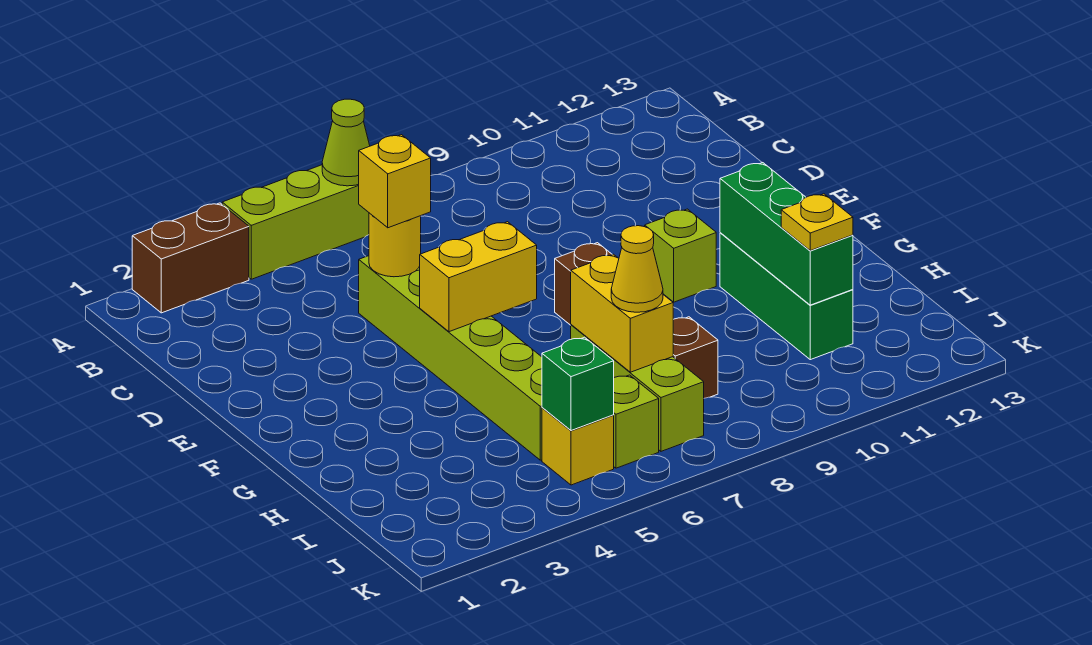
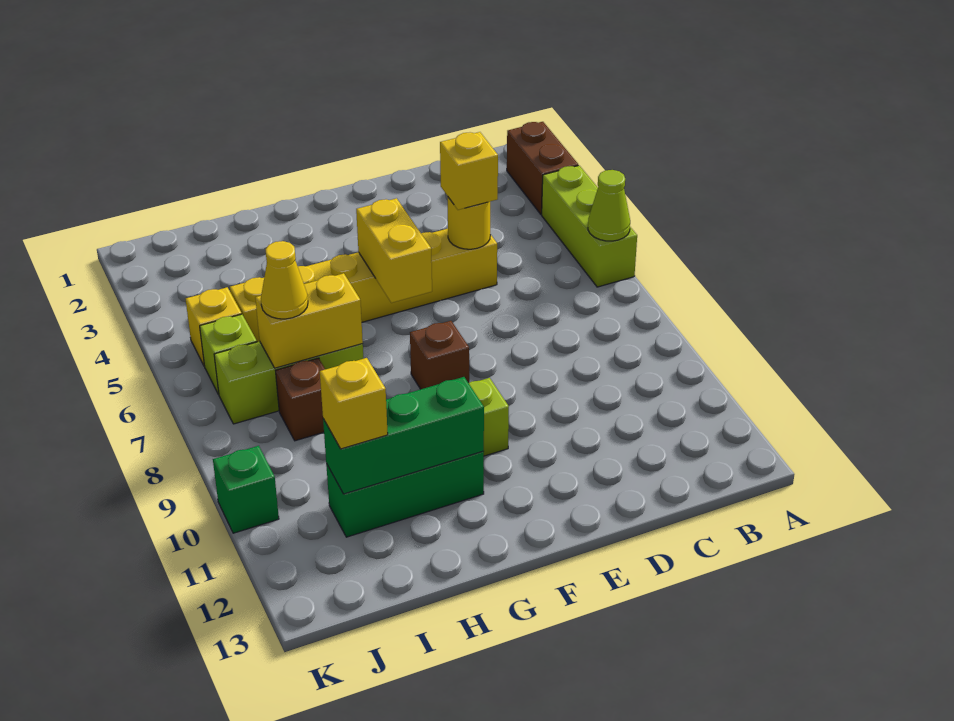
lime brick D5:I5 level 1 -> yellow brick D5:I5 level 1
yellow plate I11 level 3 -> yellow brick I11 level 3
green brick J5 level 2 -> green brick K10 level 1

